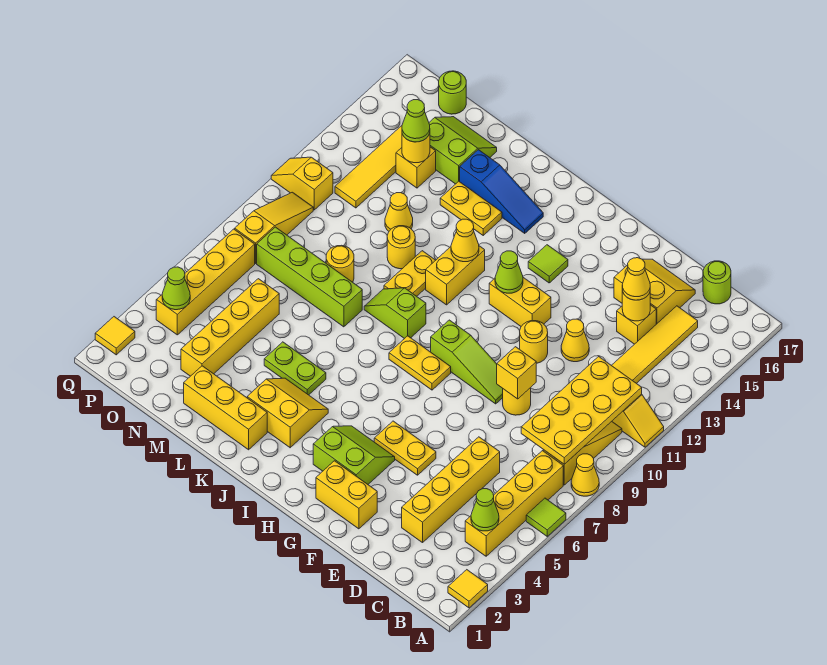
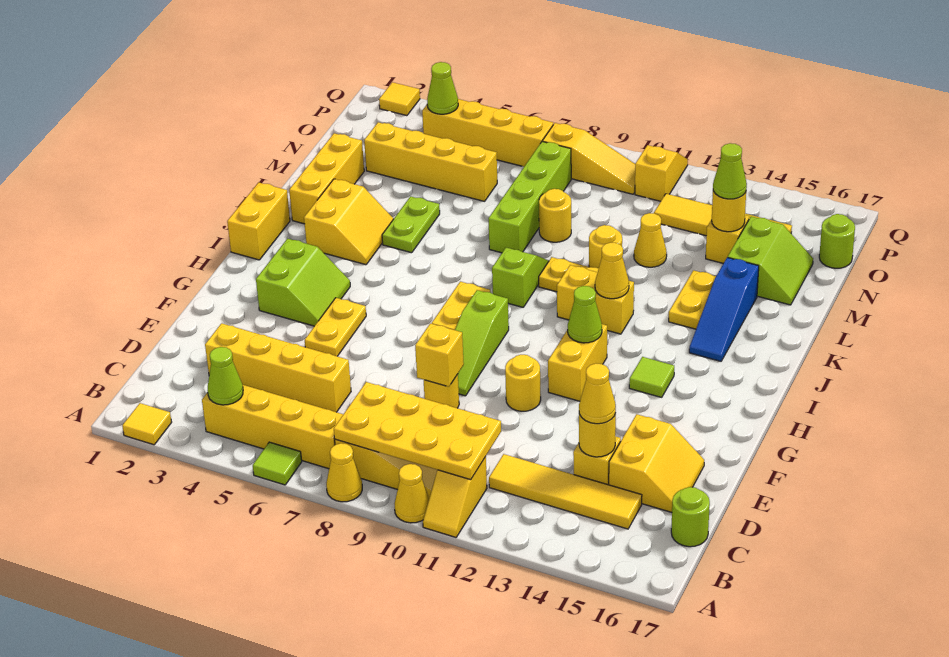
yellow cone E12 level 1 -> yellow cone A10 level 1
yellow brick F2:G2 level 1 -> yellow brick I1:J1 level 1

